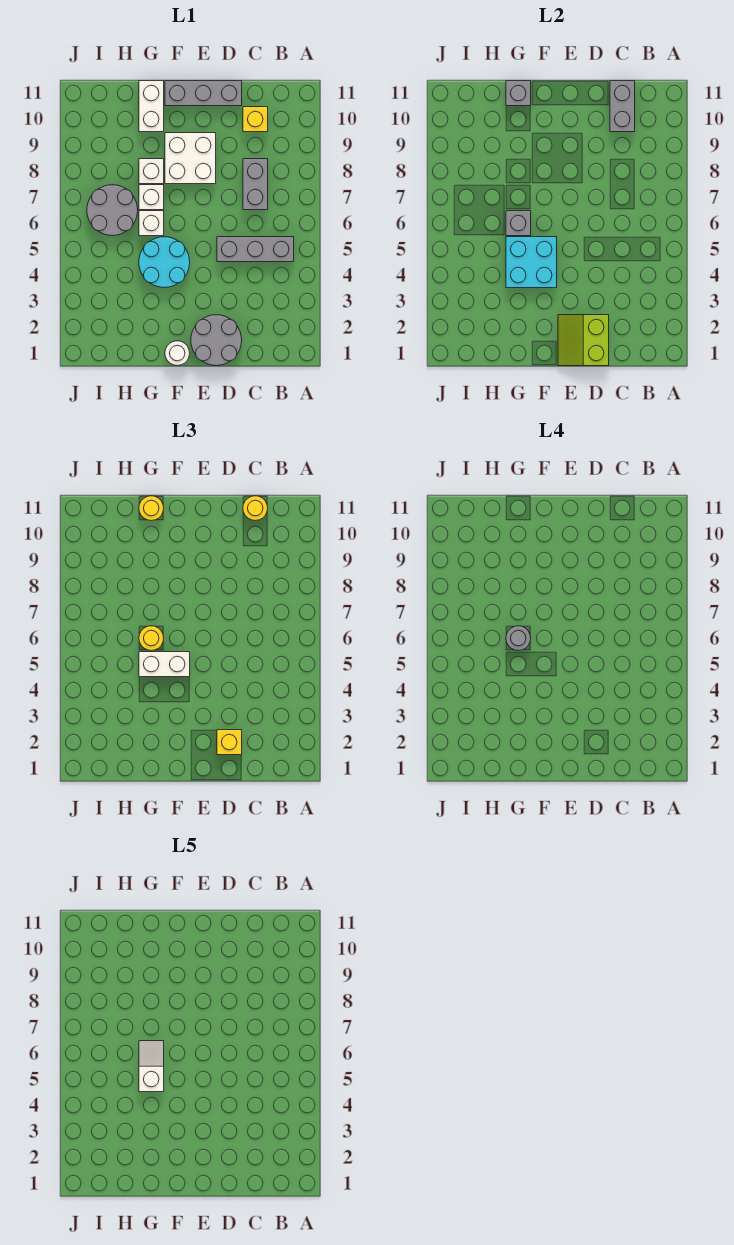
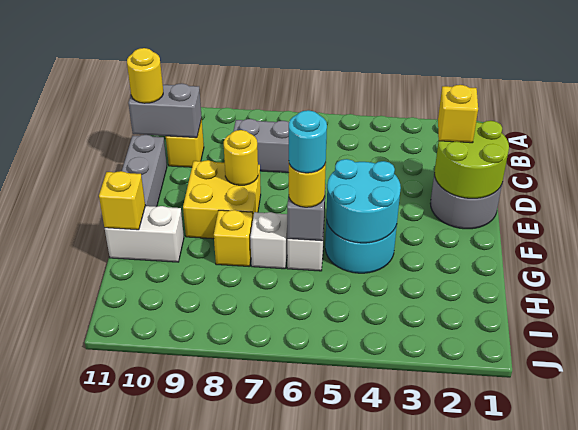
grey brick B5:D5 level 1 -> none
lime slope D1:E2 level 2 top D -> lime round brick D1:E2 level 2
white brick E8:F9 level 1 -> yellow brick E8:F9 level 1
white round brick F1 level 1 -> none
cyan brick F4:G5 level 2 -> cyan round brick F4:G5 level 2
white brick F5:G5 level 3 -> none
white slope G5:G6 level 5 top 5 -> none
grey round brick G6 level 4 -> cyan round brick G6 level 4
white brick G8 level 1 -> yellow brick G8 level 1
grey brick G11 level 2 -> yellow brick G11 level 2
yellow round brick G11 level 3 -> yellow round brick E8 level 2
grey round brick H6:I7 level 1 -> none

